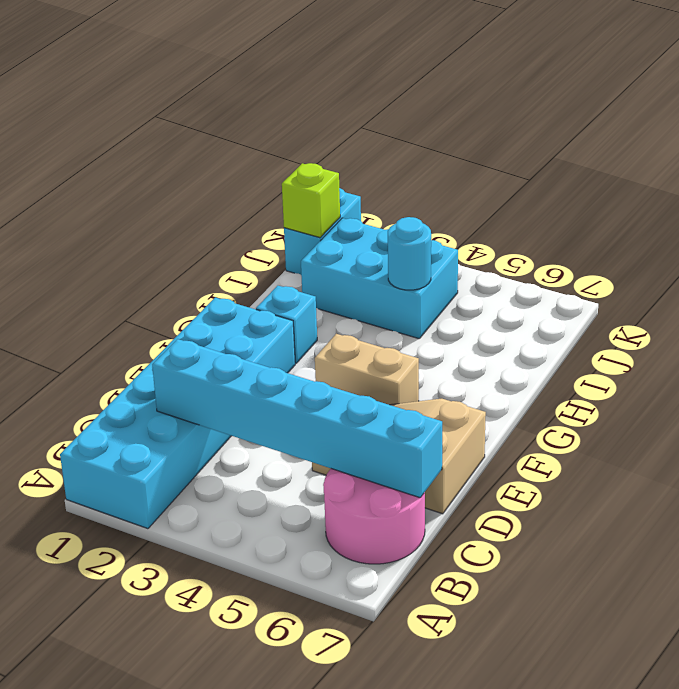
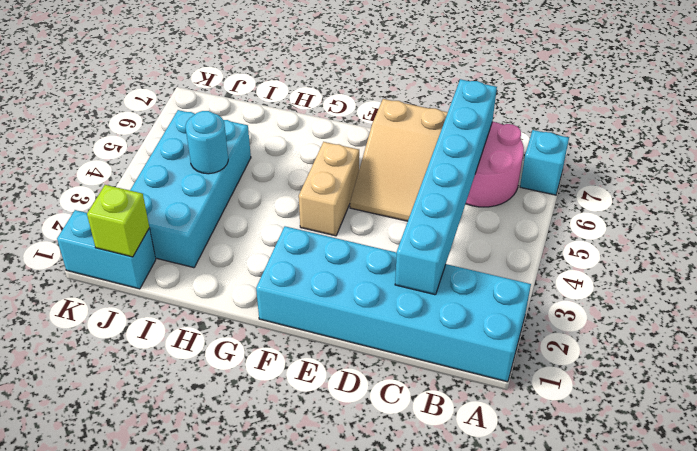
cyan brick G2 level 1 -> cyan brick A7 level 1
cyan brick I2:J4 level 1 -> cyan brick I2:J5 level 1

